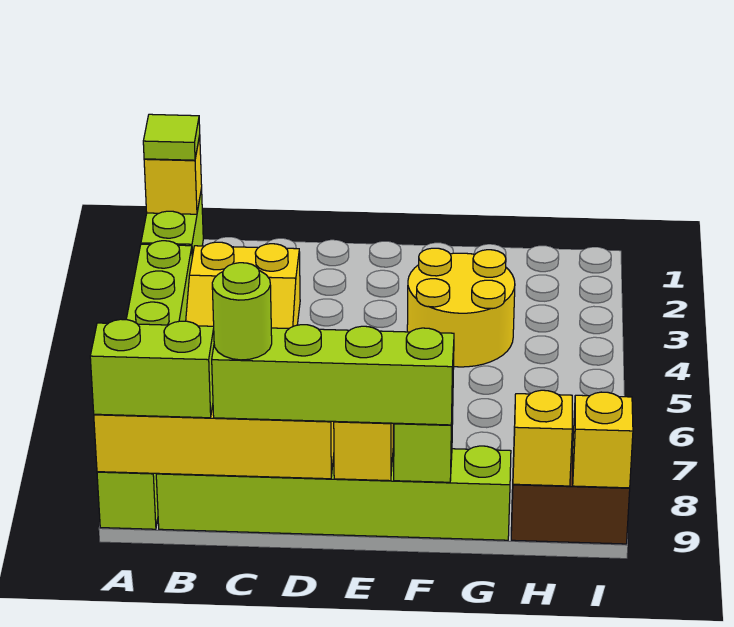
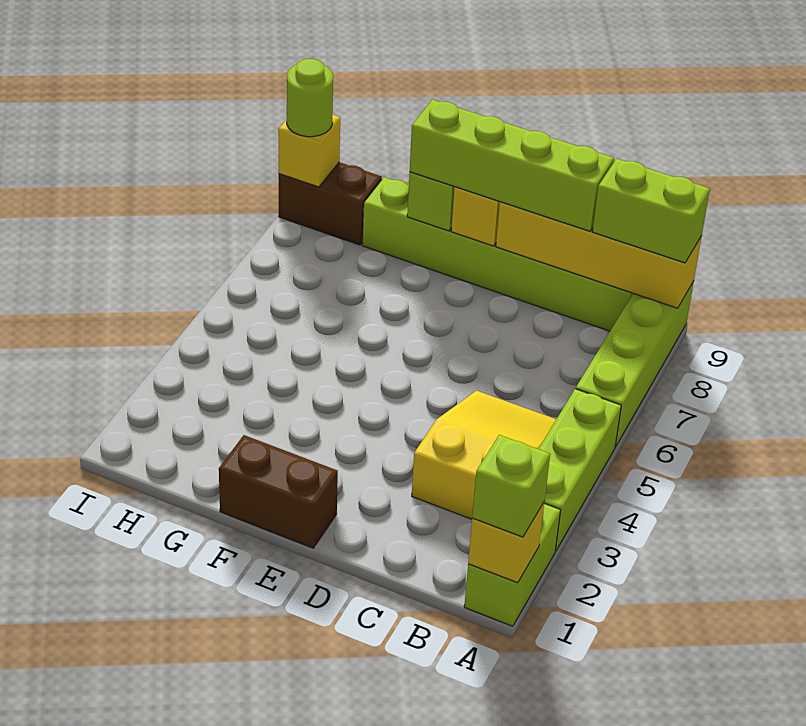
lime tile A1 level 3 -> lime brick A1 level 3
lime round brick C9 level 4 -> lime round brick I9 level 3
none -> brown brick E1:F1 level 1
yellow round brick F3:G4 level 1 -> none
yellow brick H9 level 2 -> none

